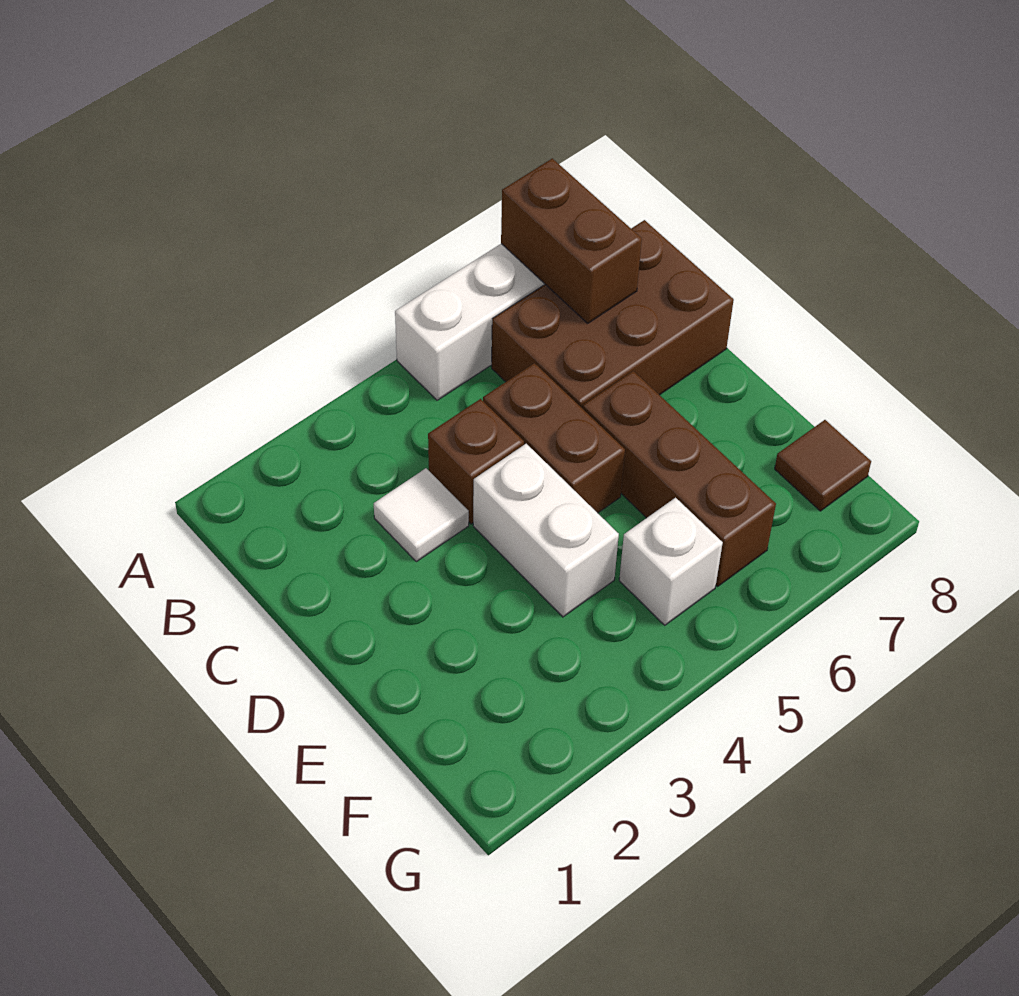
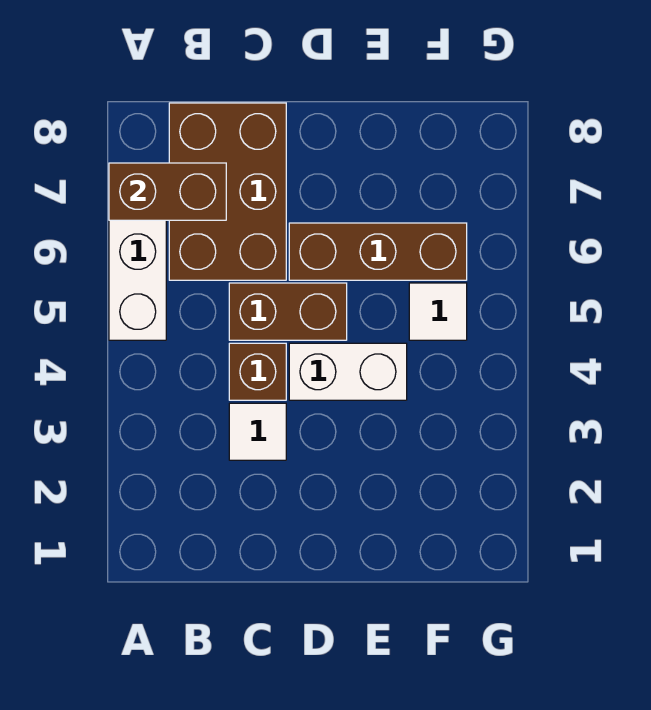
white brick F5 level 1 -> white tile F5 level 1
brown tile F8 level 1 -> none

